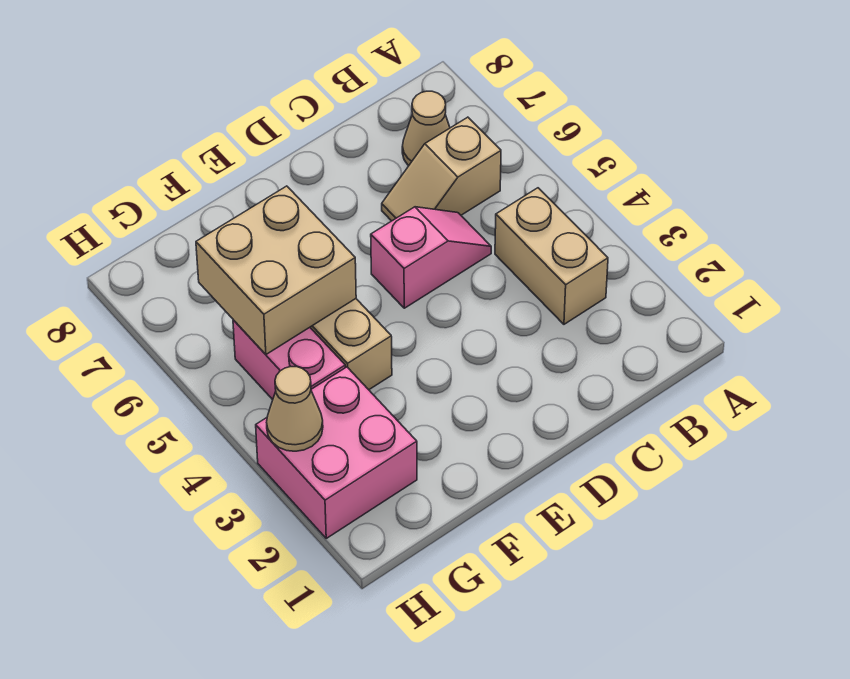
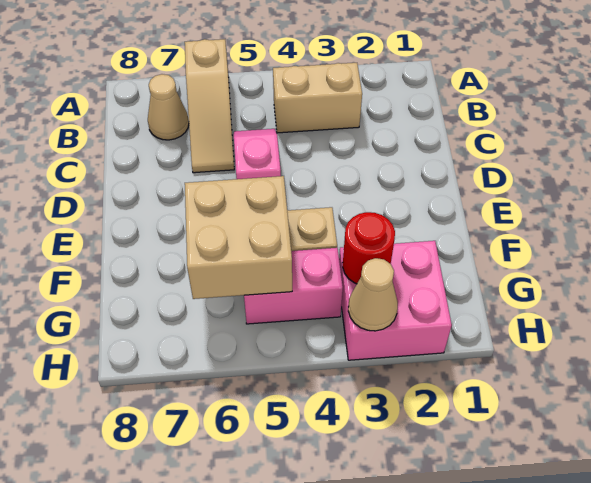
tan slope B6:C6 level 1 top B -> tan slope A6:C6 level 1 top A
none -> red round brick G3 level 2

